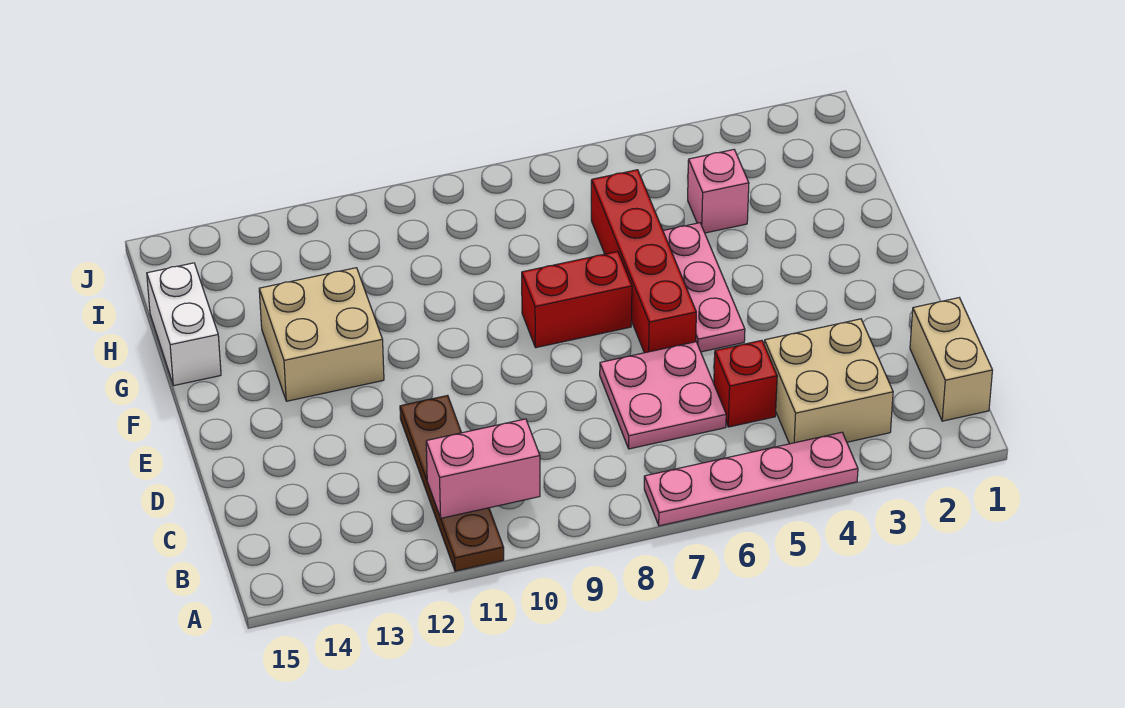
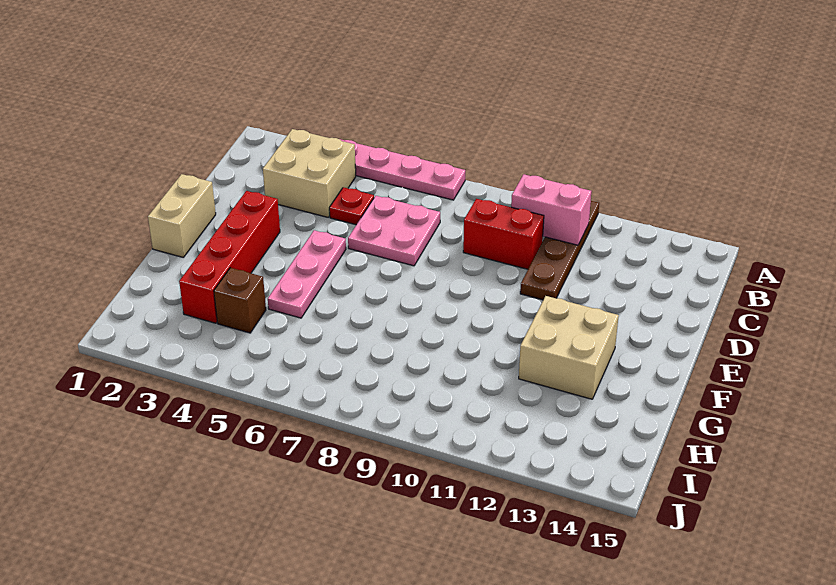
tan brick B1:C1 level 1 -> tan brick E1:F1 level 1
red brick C5 level 1 -> red plate C5 level 1
red brick E6:H6 level 1 -> red brick E3:H3 level 1
red brick F7:F8 level 1 -> red brick C9:C10 level 1
white brick G15:H15 level 1 -> none
pink brick H4 level 1 -> brown brick H4 level 1

